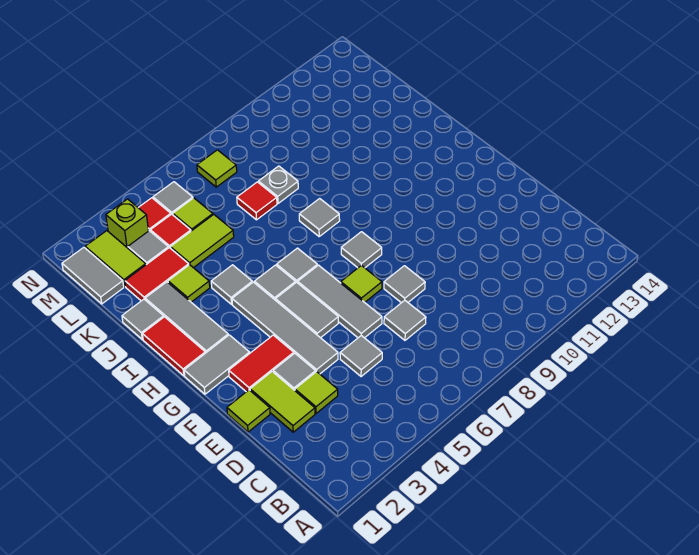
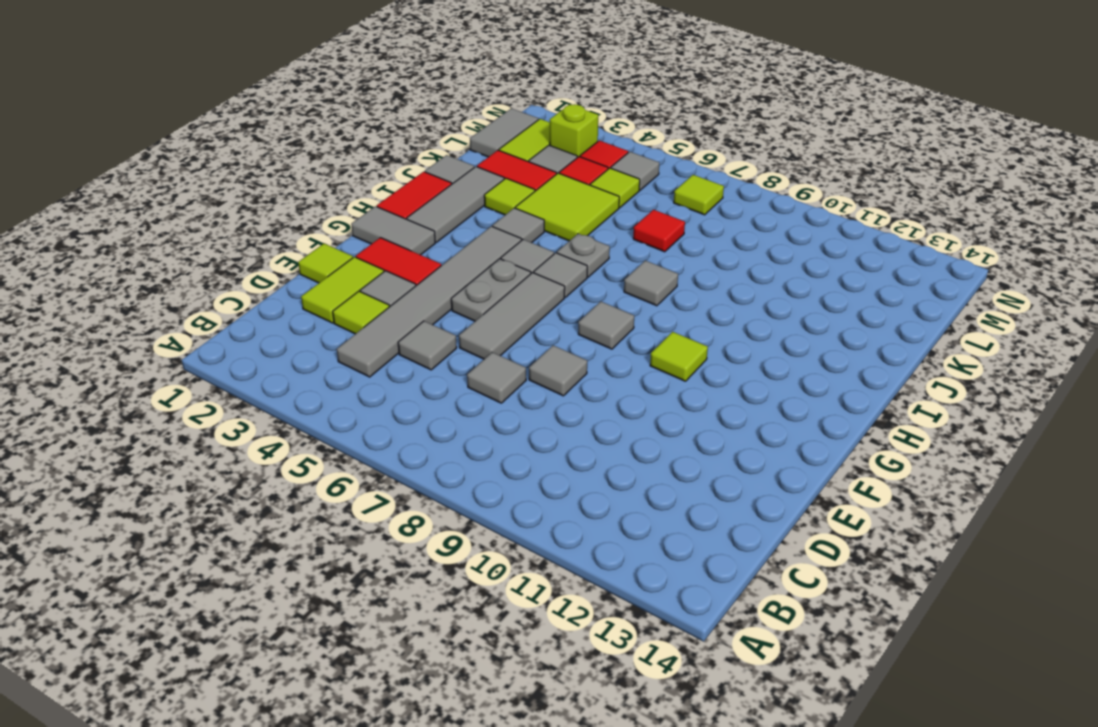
grey tile E4:H4 level 1 -> grey tile C4:H4 level 1
grey tile F5:G5 level 1 -> grey plate F5:G5 level 1
lime tile F7 level 1 -> lime tile G10 level 1
lime tile K4:K5 level 1 -> lime tile J4:K5 level 1
grey plate K8 level 1 -> grey plate I6 level 1

